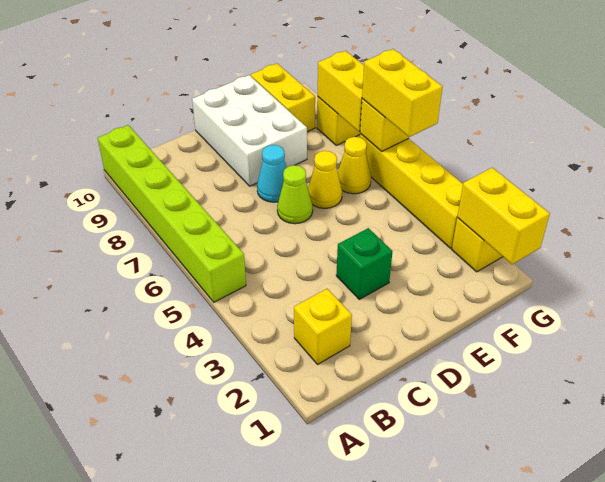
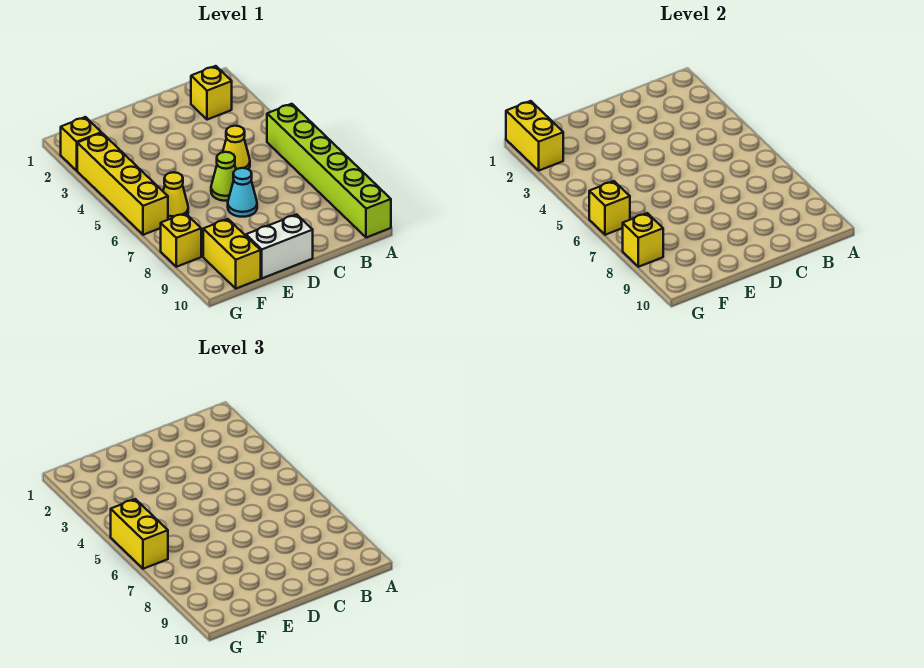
green brick D3 level 1 -> none
white brick D8:E10 level 1 -> white brick D10:E10 level 1
yellow cone E6 level 1 -> yellow cone C5 level 1
yellow brick G7:G8 level 2 -> yellow brick G8 level 2

